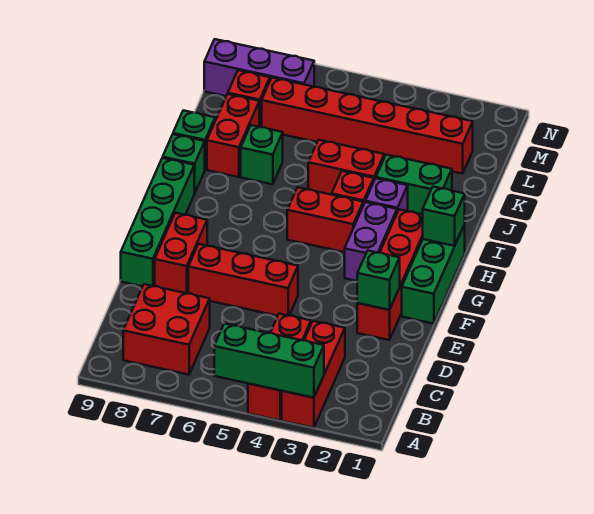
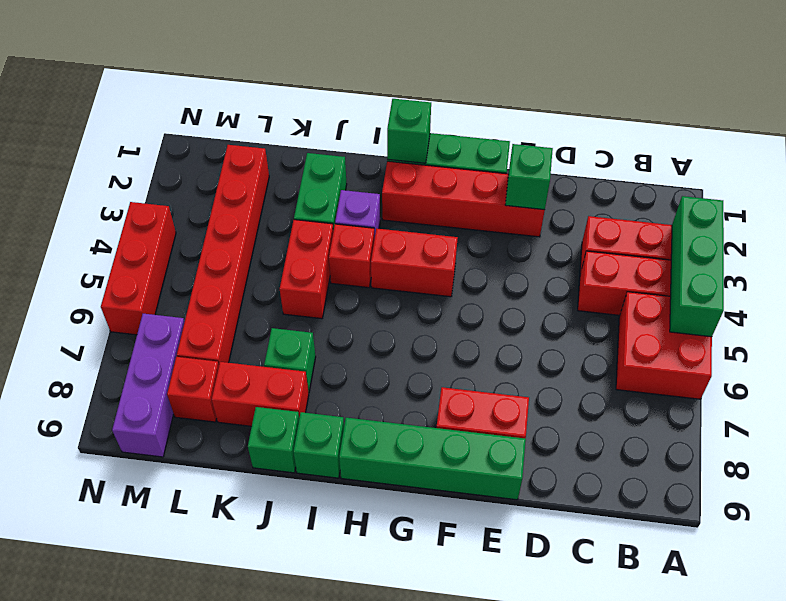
red brick B7:C8 level 1 -> red brick A5:B6 level 1
red brick E5:E7 level 1 -> red brick N4:N6 level 1
purple brick G3:H3 level 1 -> none
red brick H4:H5 level 1 -> red brick G4:H4 level 1

